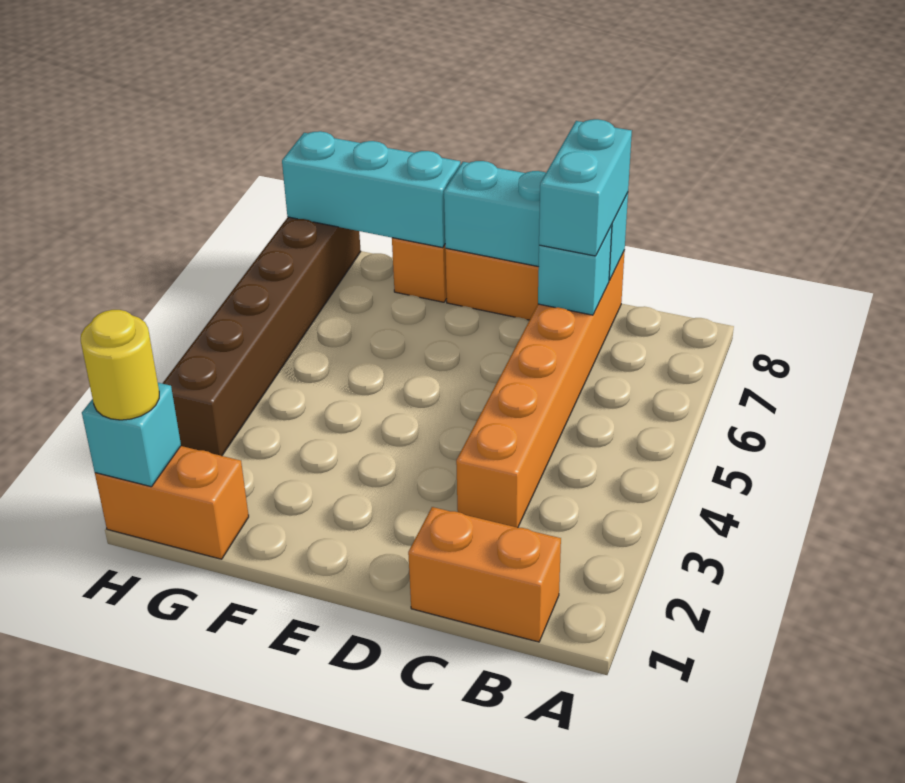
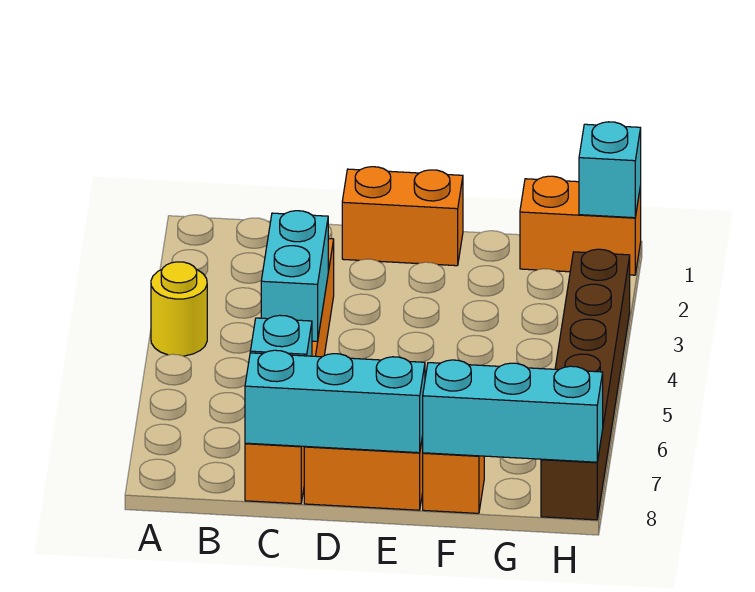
orange brick B1:C1 level 1 -> orange brick D1:E1 level 1
cyan brick C7:C8 level 3 -> cyan brick C4:C5 level 2
yellow round brick H1 level 3 -> yellow round brick A4 level 1

